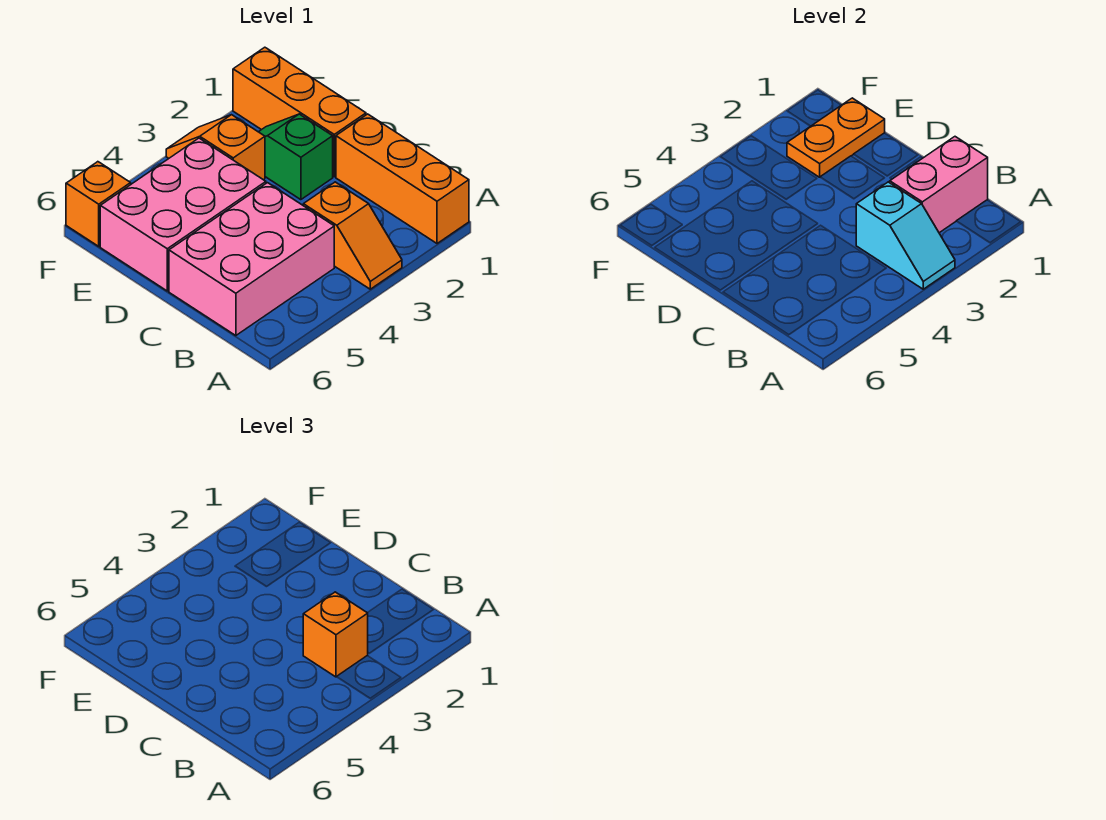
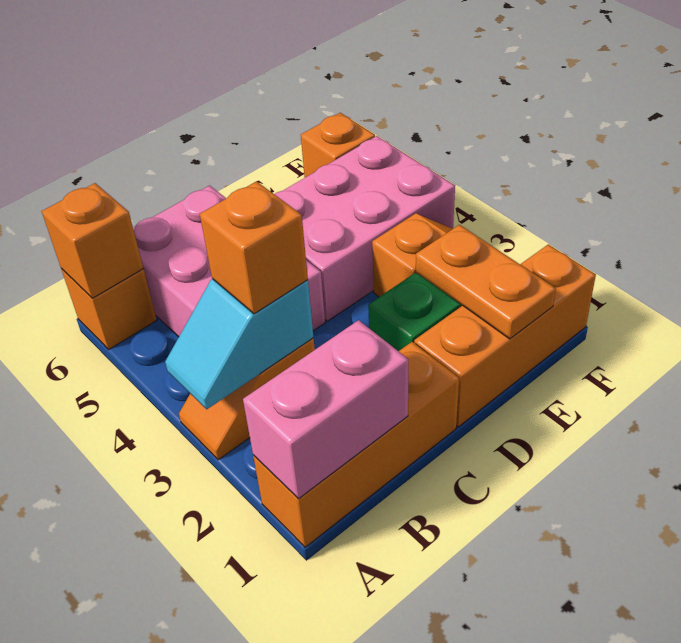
none -> orange brick A6 level 1
none -> orange brick A6 level 2
pink brick B1:B2 level 2 -> pink brick A1:B1 level 2
pink brick D4:E6 level 1 -> pink brick D4:F5 level 1

